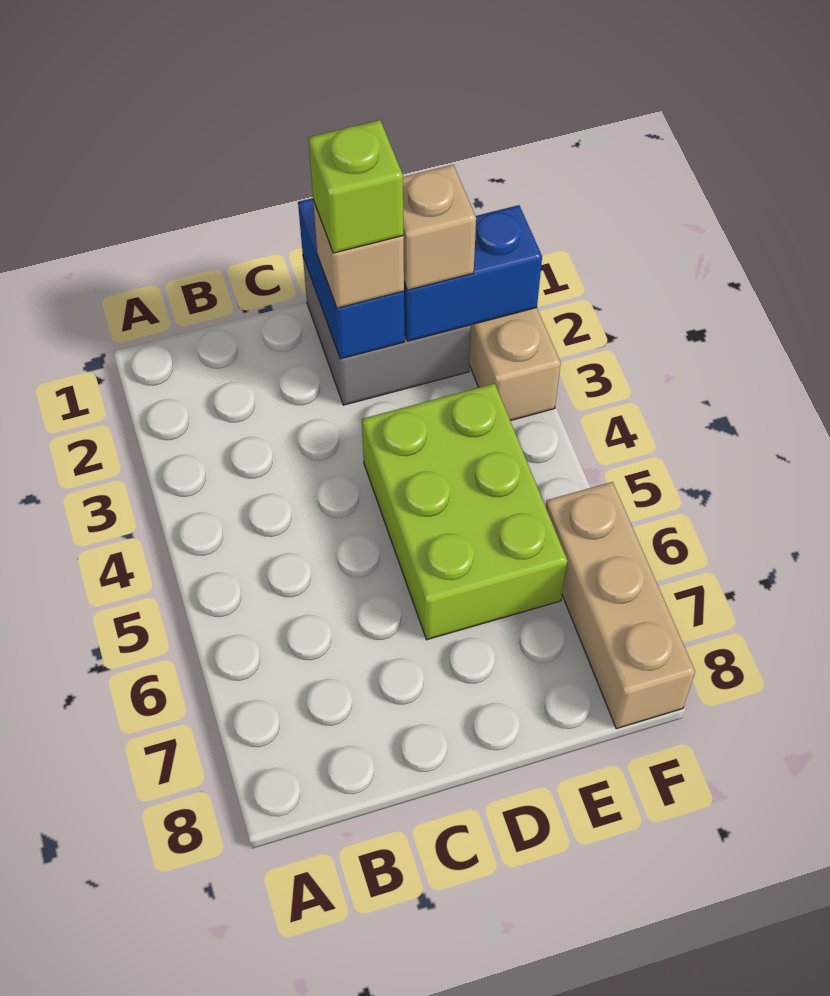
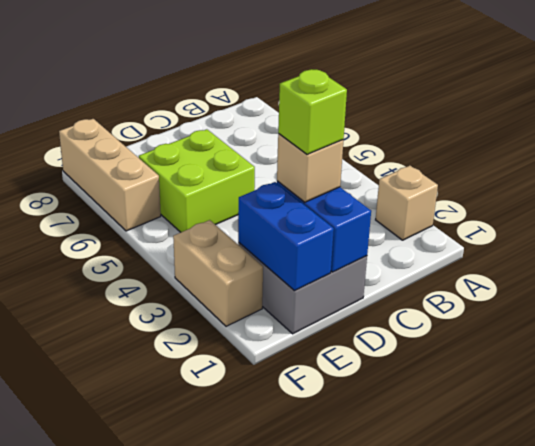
lime brick D4:E6 level 1 -> lime brick D5:E6 level 1
blue brick E2:F2 level 2 -> blue brick E1:E2 level 2
tan brick E2 level 3 -> tan brick A2 level 1

